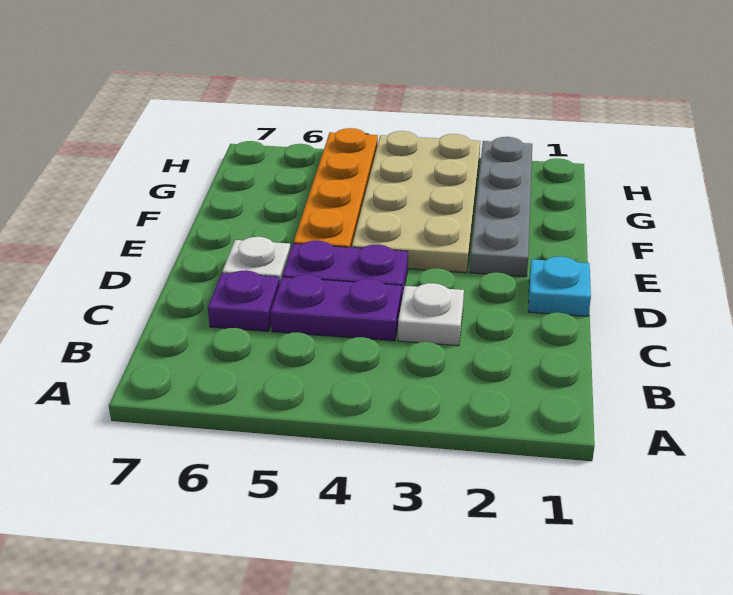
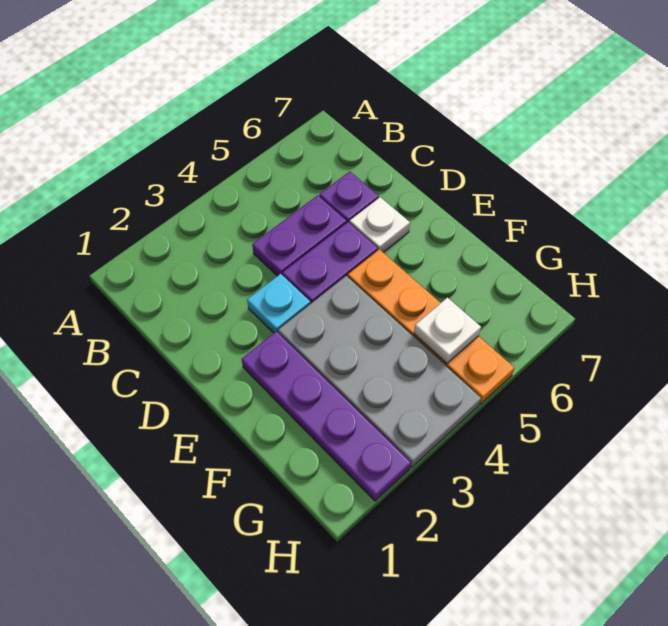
white plate C3 level 1 -> white plate G5 level 2
cyan plate D1 level 1 -> cyan plate D3 level 1
grey plate E2:H2 level 1 -> purple plate E2:H2 level 1
tan plate E3:H4 level 1 -> grey plate E3:H4 level 1

